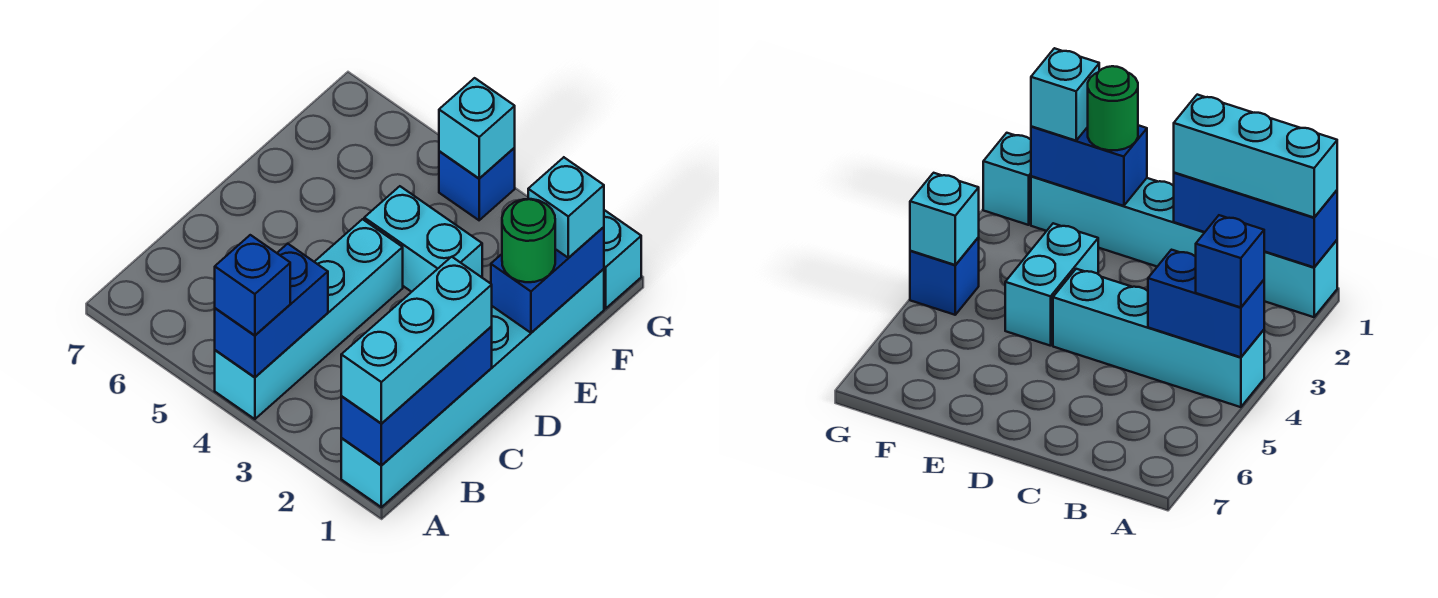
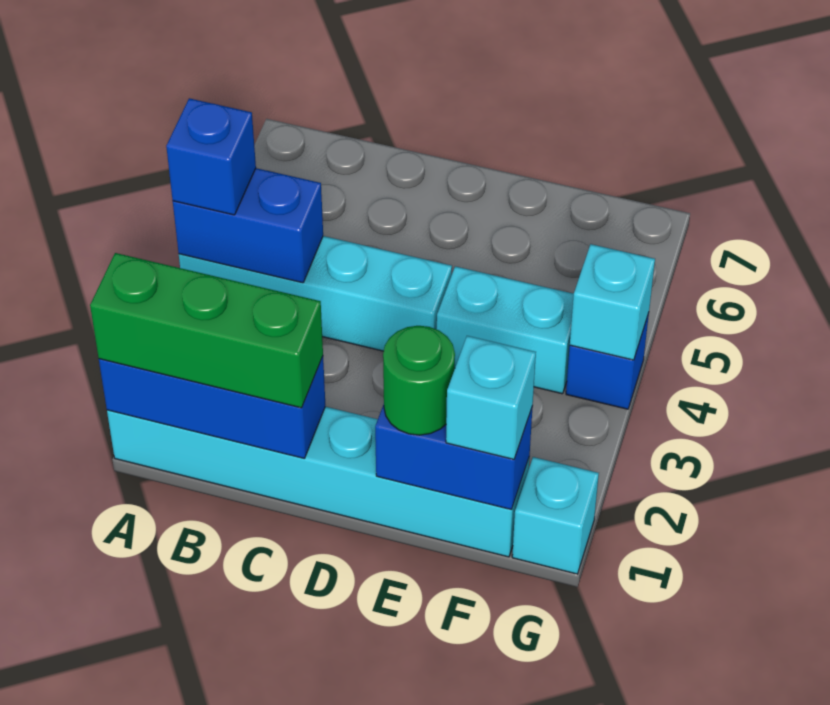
cyan brick A1:C1 level 3 -> green brick A1:C1 level 3
cyan brick E3:E4 level 1 -> cyan brick E4:F4 level 1

